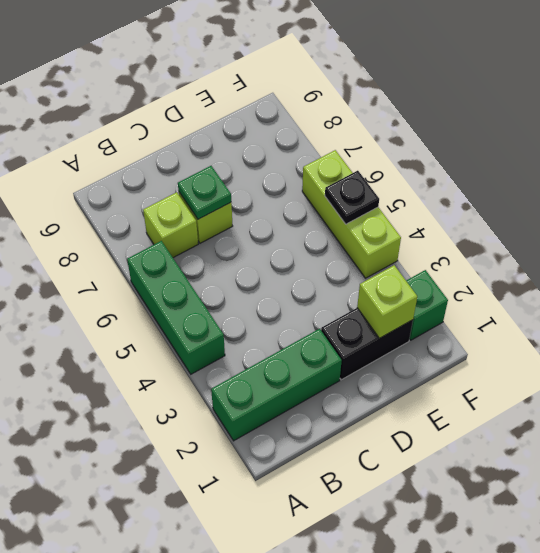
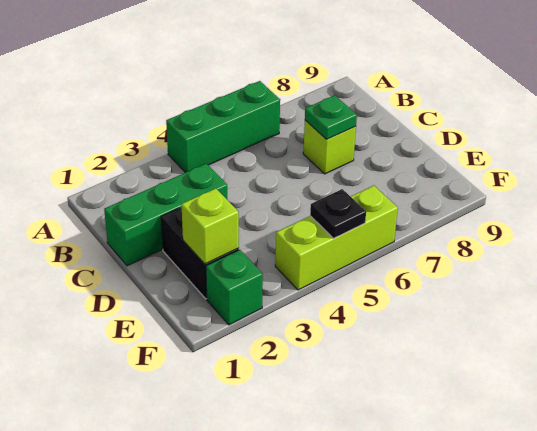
green brick A2:C2 level 1 -> green brick C1:C3 level 1
lime brick B7 level 1 -> none

